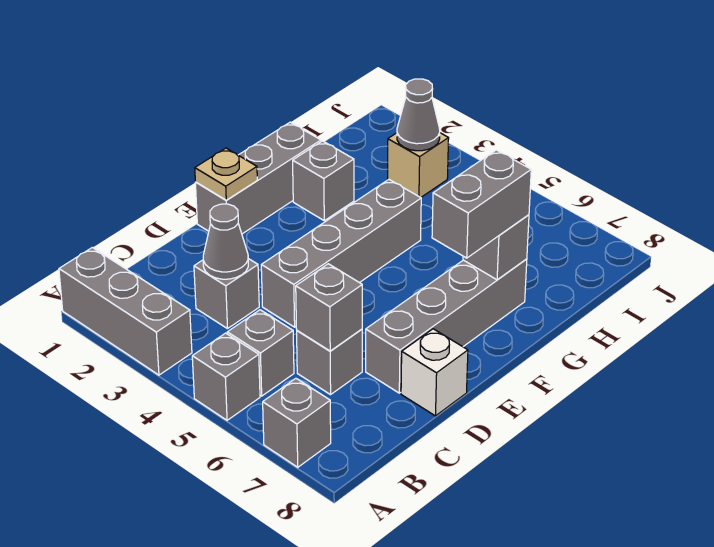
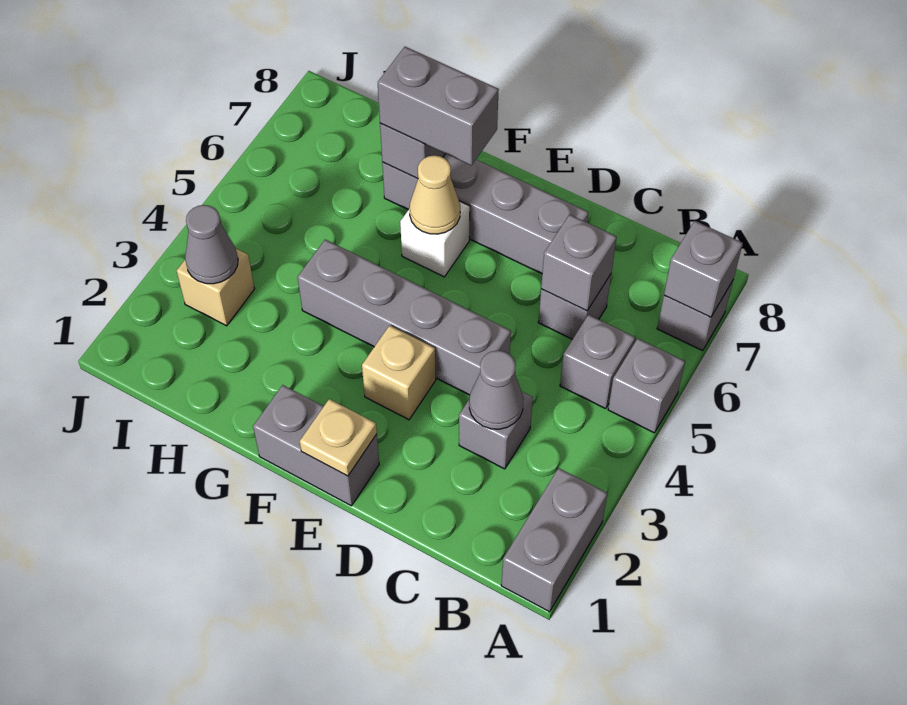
grey brick A1:A3 level 1 -> grey brick A1:A2 level 1
white brick D8 level 1 -> white brick F6 level 1
grey brick E1:G1 level 1 -> grey brick E1:F1 level 1
none -> tan brick E3 level 1
none -> tan cone F6 level 2
grey brick G2 level 1 -> grey brick A7 level 2

